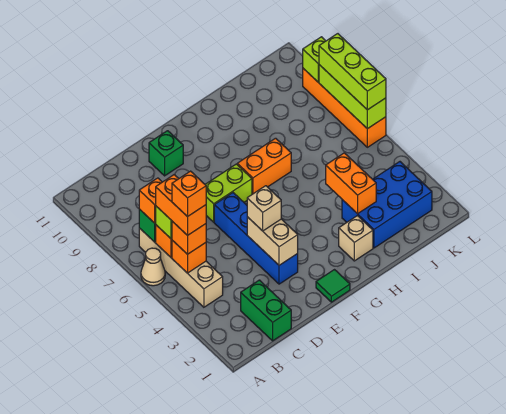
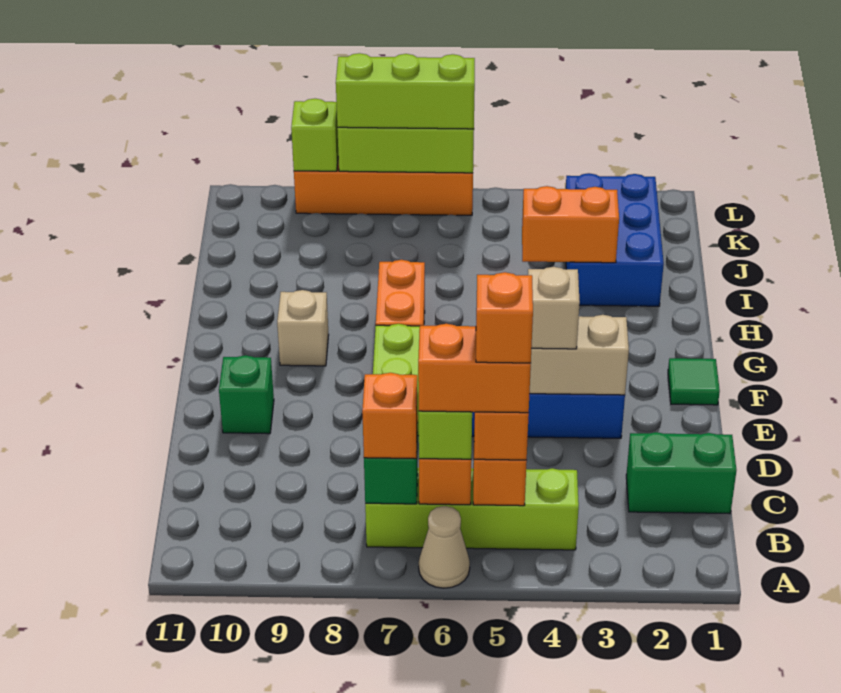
tan brick B4:B7 level 1 -> lime brick B4:B7 level 1
tan brick H2 level 1 -> tan brick G9 level 1

